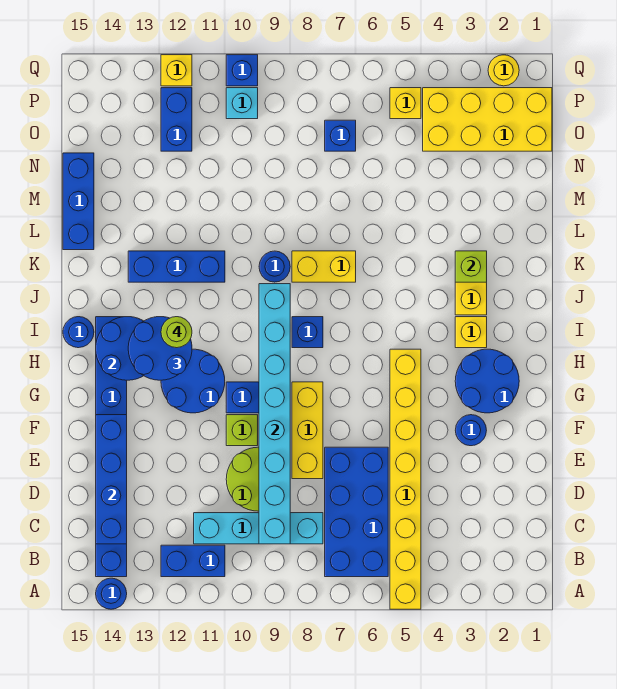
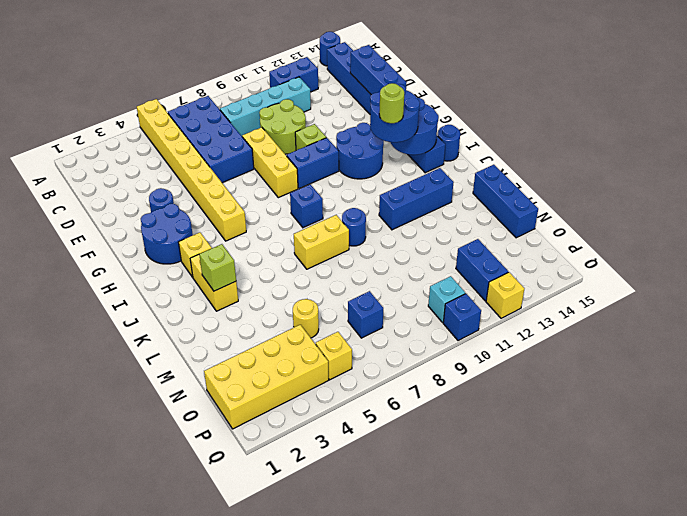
cyan brick C9:J9 level 2 -> none
blue brick C14:F14 level 2 -> blue brick D14:F14 level 2
yellow round brick Q2 level 1 -> yellow round brick N5 level 1

